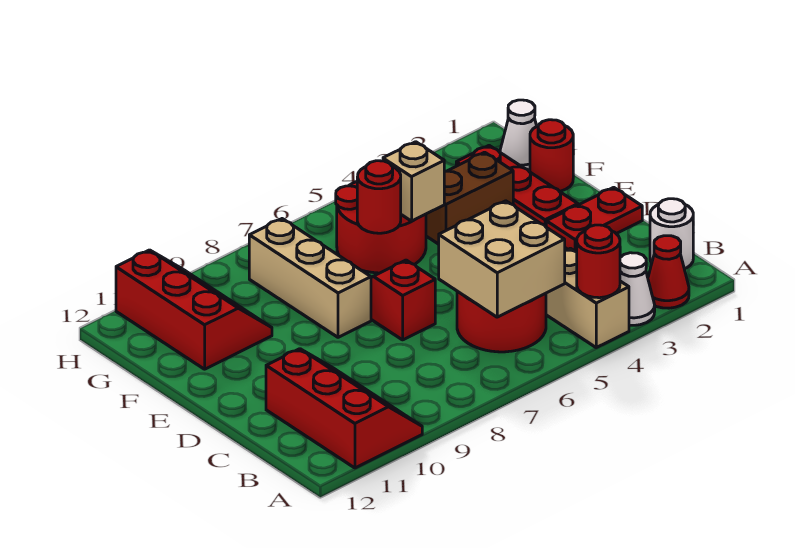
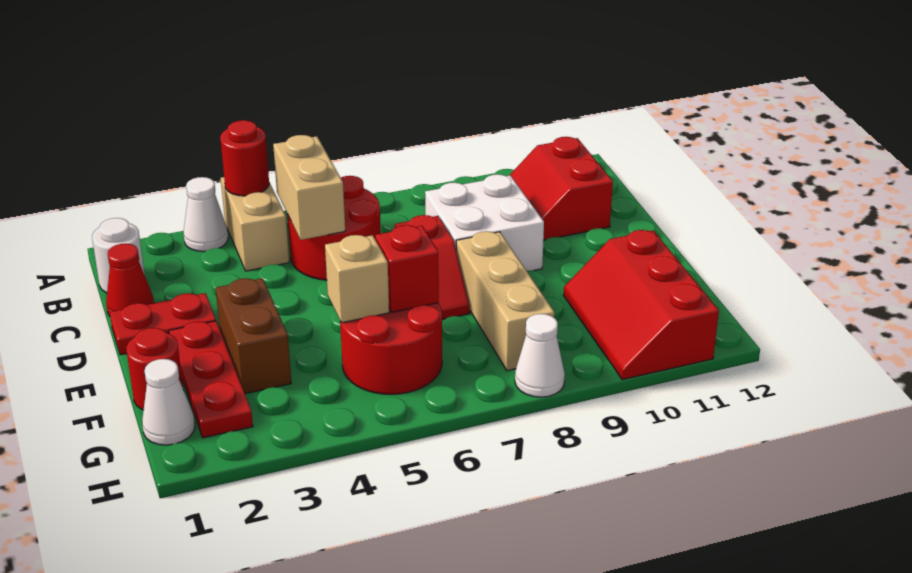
red cone A2 level 1 -> red cone C1 level 1
red slope A10:C11 level 1 top 11 -> red slope B10:C11 level 1 top 11
tan brick B5:C6 level 2 -> tan brick B5:C5 level 2
none -> white brick C8:D9 level 1
brown brick F3:F4 level 1 -> brown brick E3:F3 level 1
red round brick F6 level 2 -> red brick F6 level 2
none -> white cone H8 level 1

